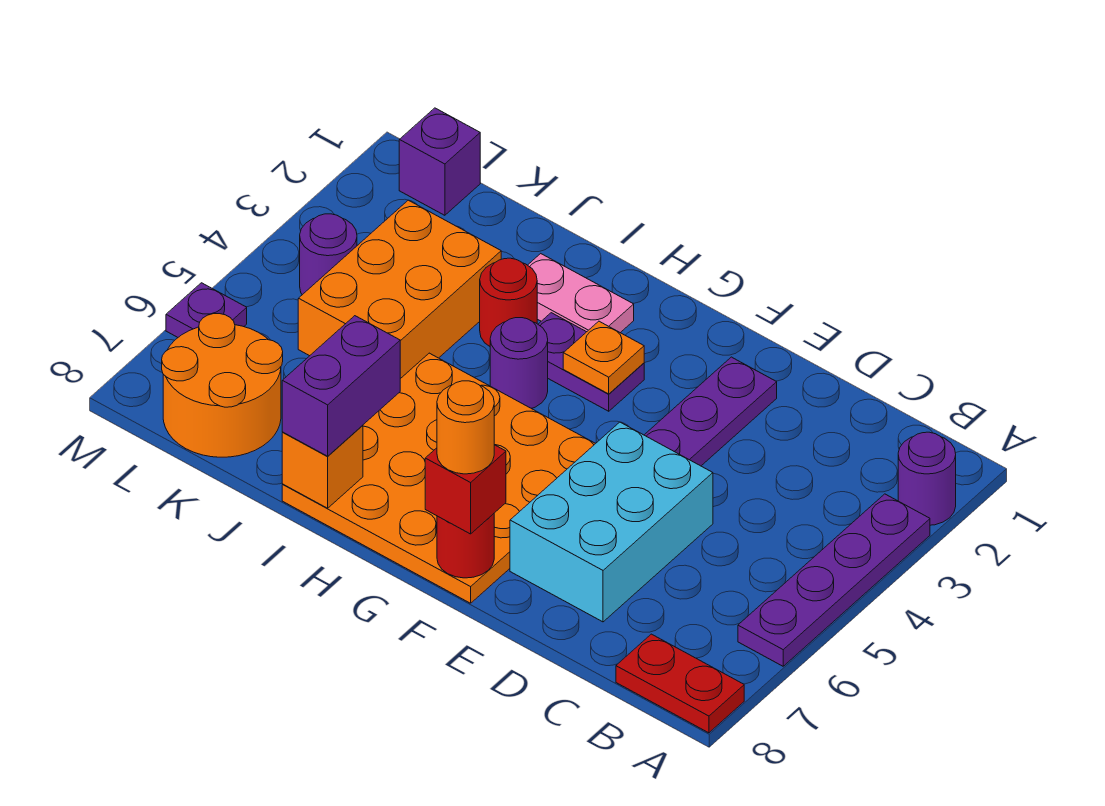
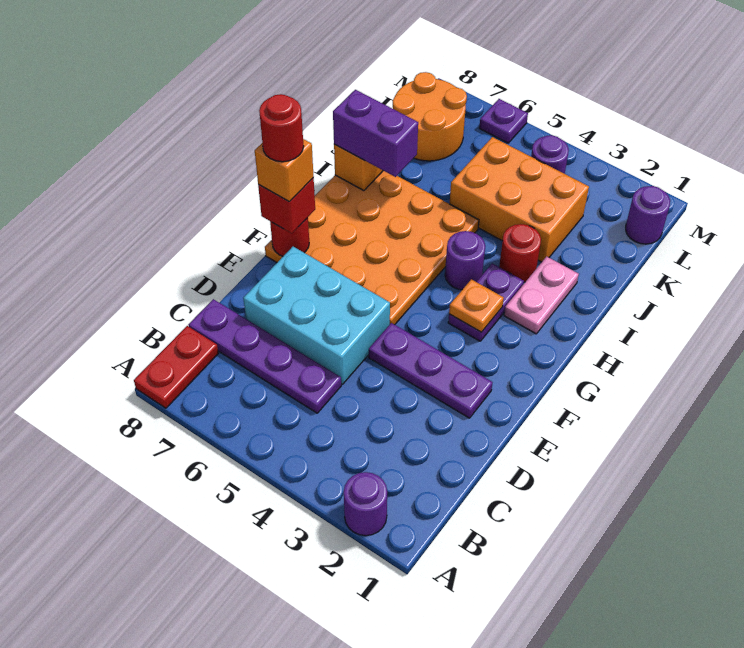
purple plate A3:A6 level 1 -> purple plate C5:C8 level 1
orange round brick F8 level 4 -> orange brick F8 level 4
none -> red round brick F8 level 5
purple brick L1 level 1 -> purple round brick L1 level 1

